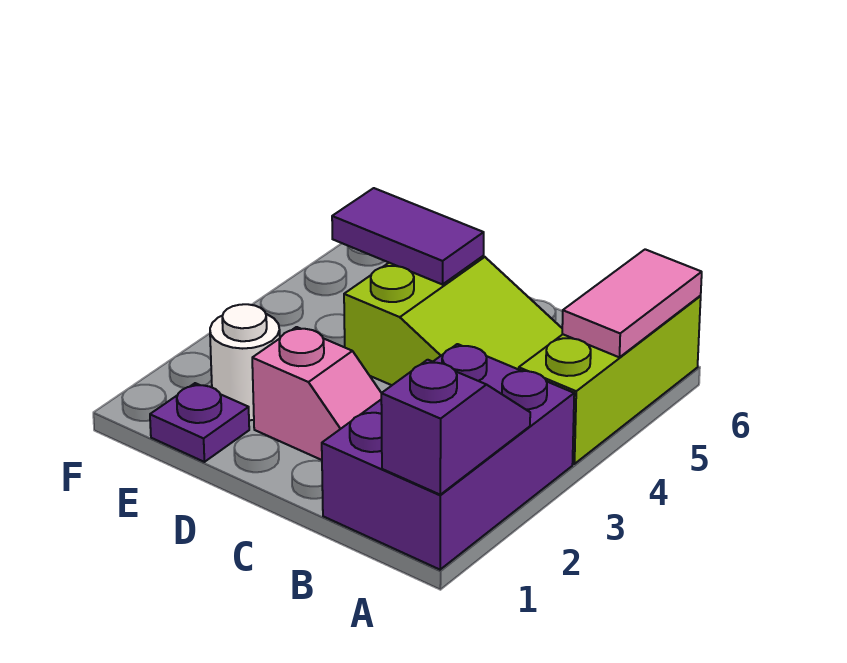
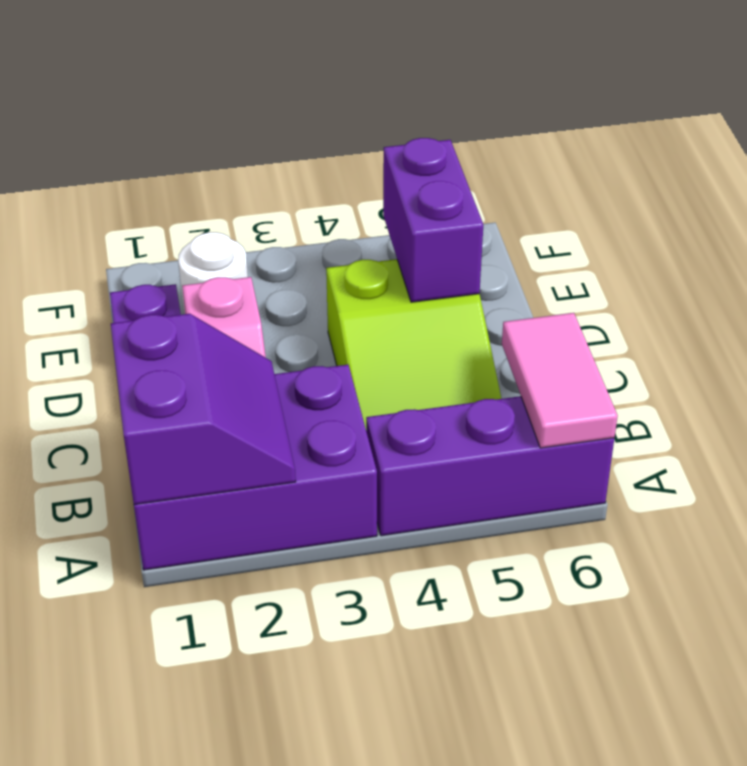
purple slope A1:A2 level 2 top 1 -> purple slope A1:B2 level 2 top 1
lime brick A4:A6 level 1 -> purple brick A4:A6 level 1
pink tile A5:A6 level 2 -> pink tile A6:B6 level 2
purple tile D5:E5 level 2 -> purple brick D5:E5 level 2

